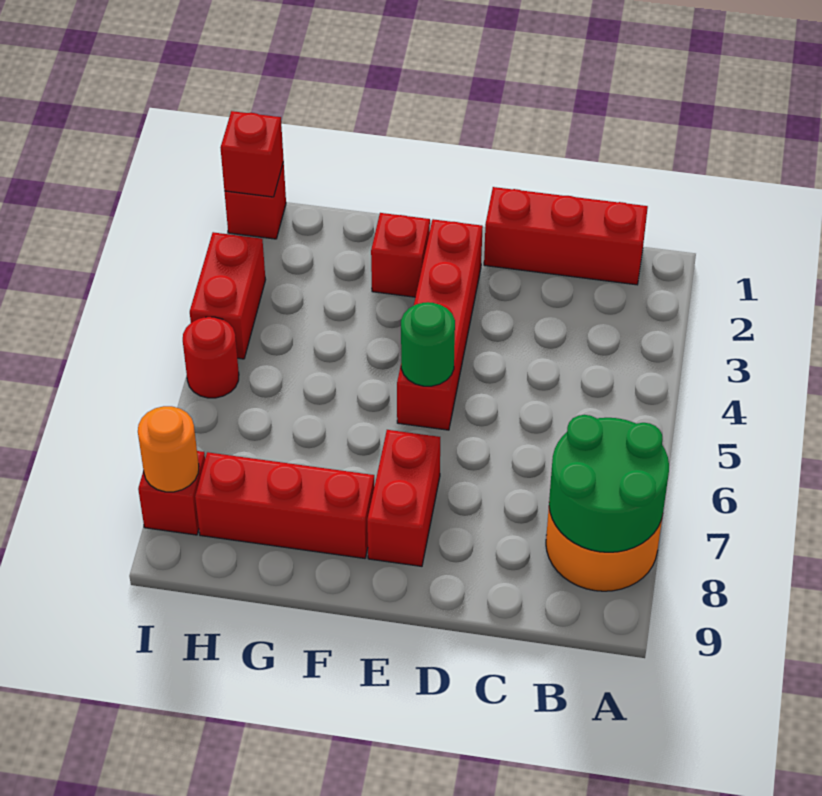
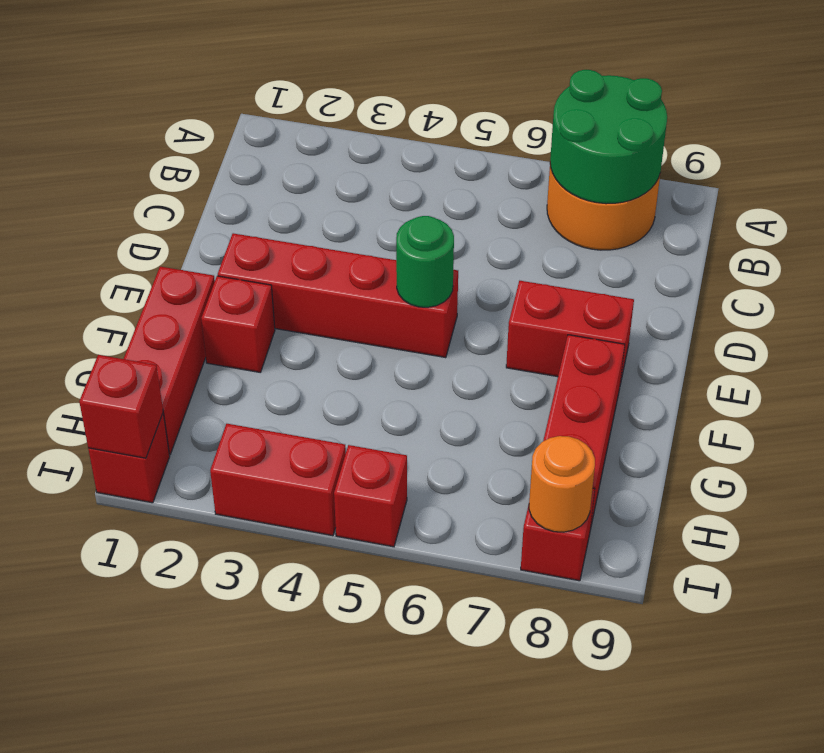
red brick B1:D1 level 1 -> red brick F1:H1 level 1
red round brick I5 level 1 -> red brick I5 level 1

